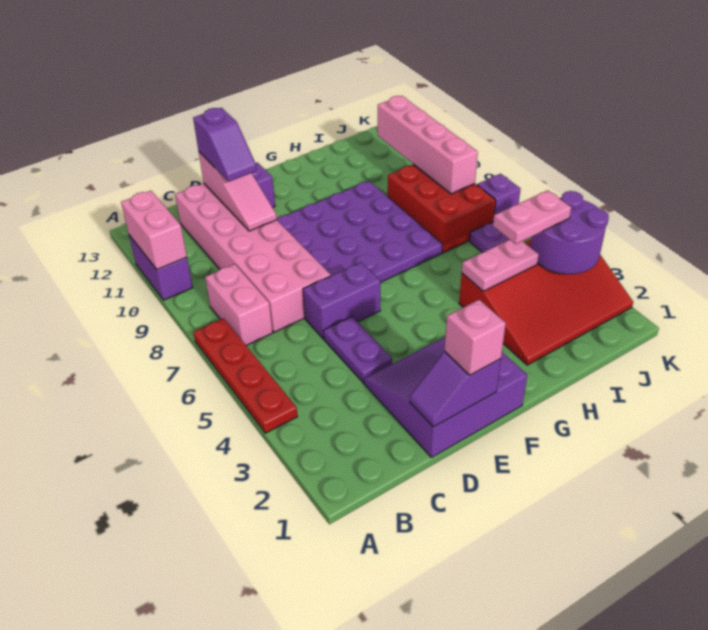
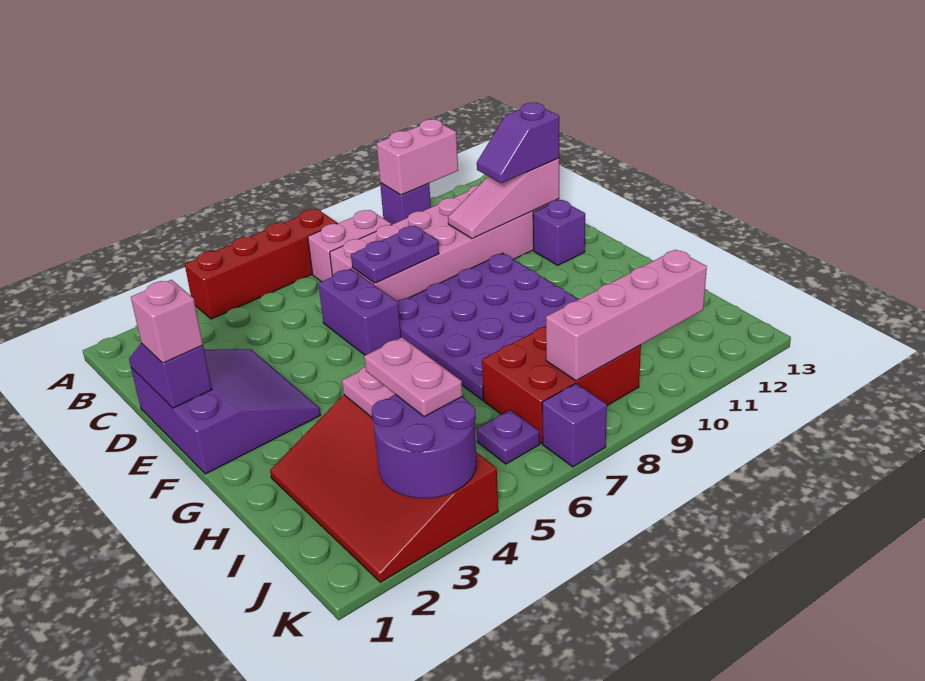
red plate A4:A7 level 1 -> red brick A4:A7 level 1
purple brick A10:A11 level 1 -> purple brick A10 level 1
purple plate D4:D5 level 1 -> purple plate D7:D8 level 2

